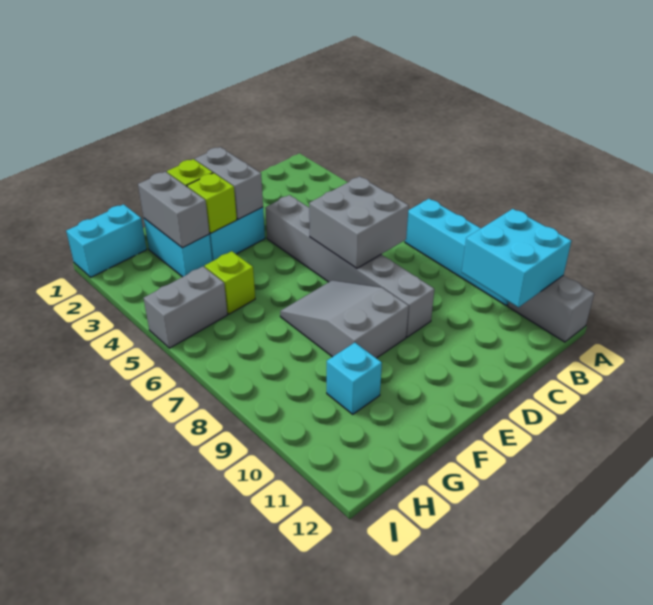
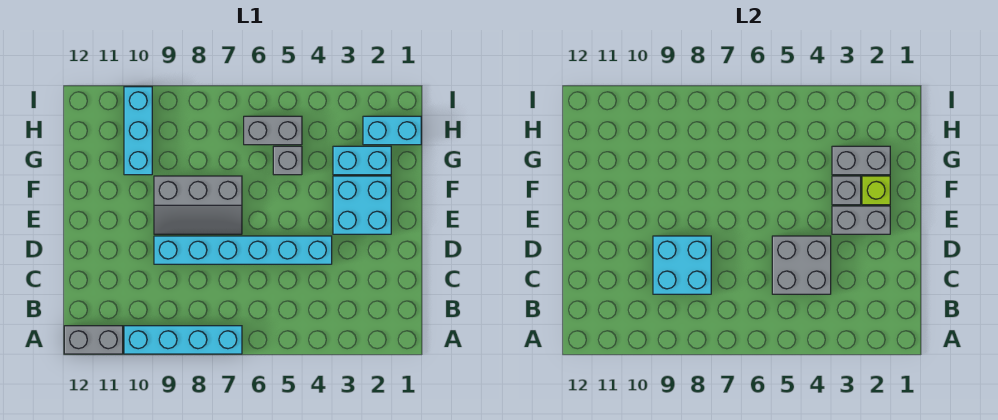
cyan brick A10:B11 level 2 -> cyan brick C8:D9 level 2
grey brick C6:D7 level 2 -> grey brick C4:D5 level 2
grey brick D4:D9 level 1 -> cyan brick D4:D9 level 1
grey slope E7:F9 level 1 top 9 -> grey slope E7:F9 level 1 top F
lime brick F3 level 2 -> grey brick F3 level 2
lime brick G5 level 1 -> grey brick G5 level 1
cyan brick G10 level 1 -> cyan brick G10:I10 level 1
cyan brick H1:I1 level 1 -> cyan brick H1:H2 level 1
grey brick H5:I5 level 1 -> grey brick H5:H6 level 1

